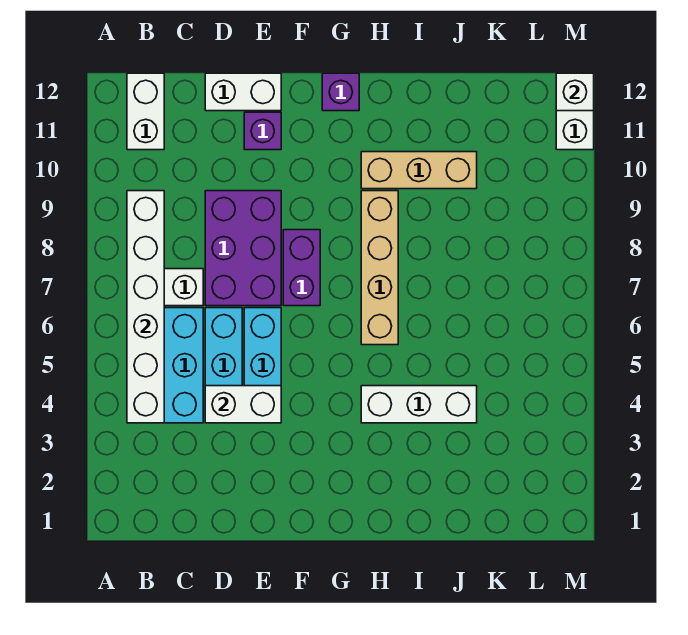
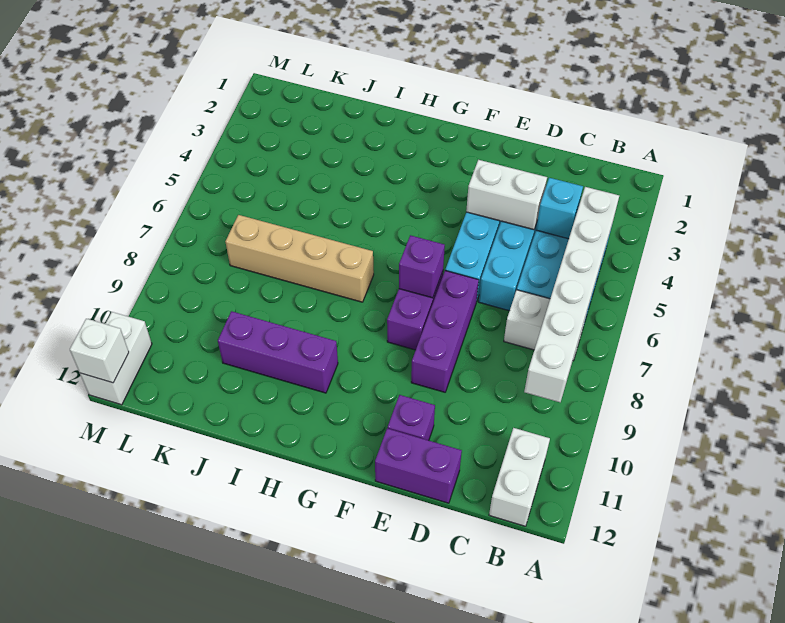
none -> cyan brick C4 level 2
purple brick D7:E9 level 1 -> purple brick E7:E9 level 1
white brick D12:E12 level 1 -> purple brick D12:E12 level 1
purple brick G12 level 1 -> purple brick F7 level 2
white brick H4:J4 level 1 -> none
tan brick H6:H9 level 1 -> tan brick H7:K7 level 1
tan brick H10:J10 level 1 -> purple brick H10:J10 level 1

